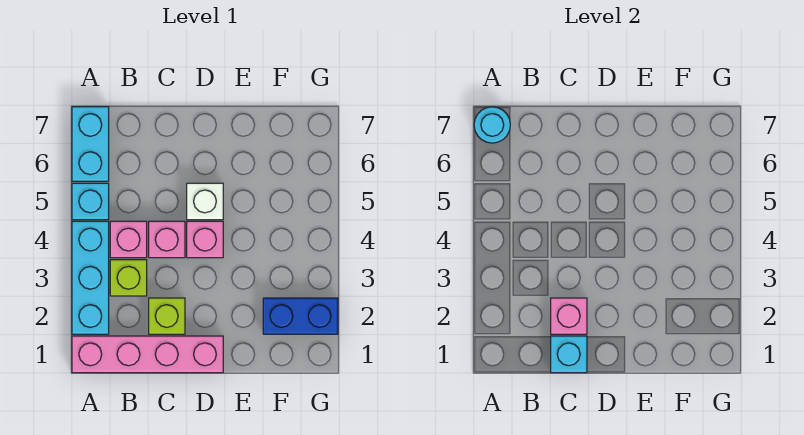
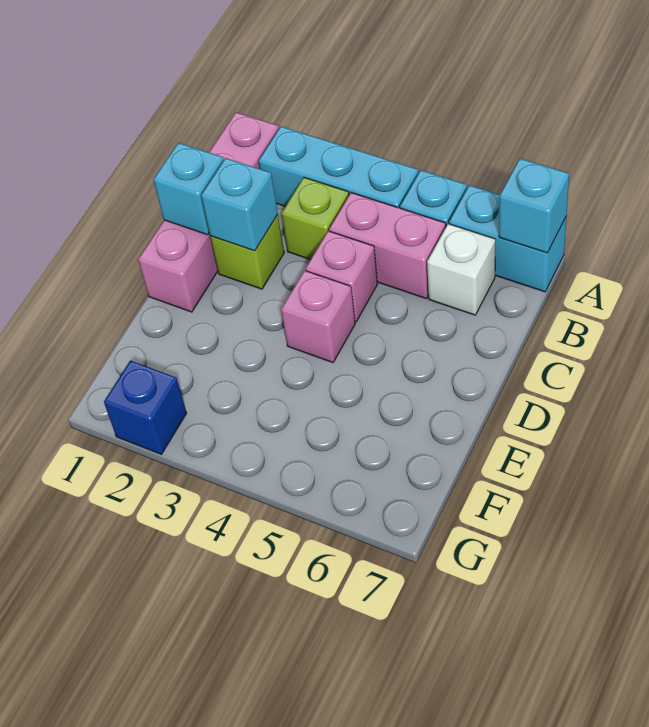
cyan round brick A7 level 2 -> cyan brick A7 level 2
pink brick B4 level 1 -> pink brick B4:B5 level 1
pink brick C2 level 2 -> cyan brick C2 level 2
white brick D5 level 1 -> white brick B6 level 1
blue brick F2:G2 level 1 -> blue brick G2 level 1

